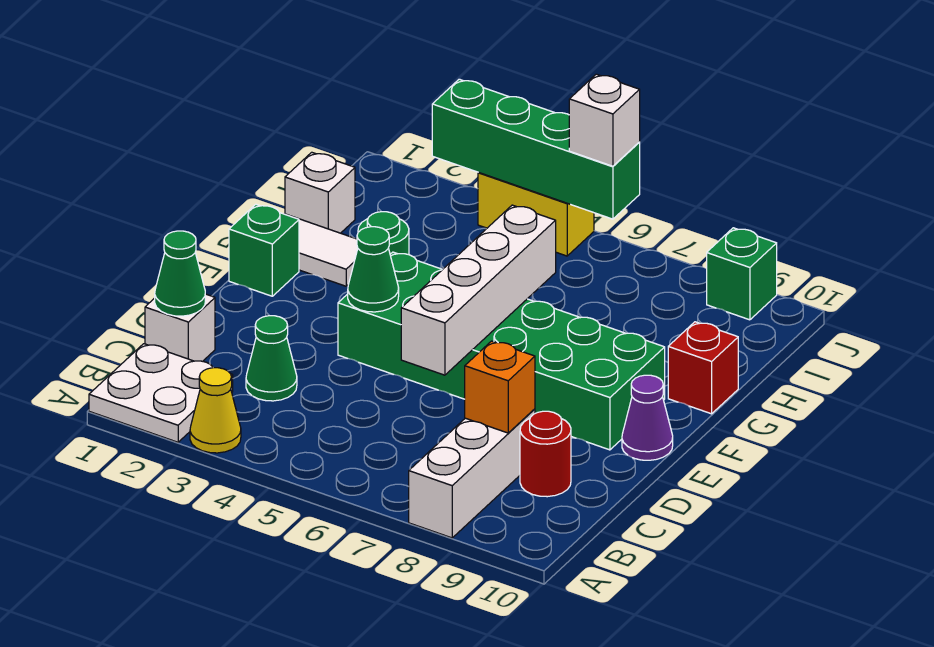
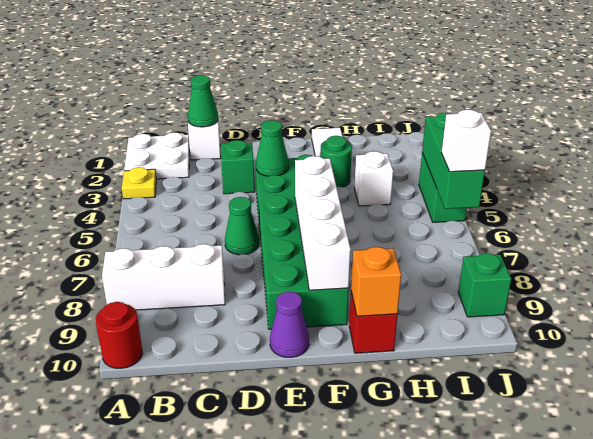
yellow cone A3 level 1 -> yellow plate A3 level 1
green cone C3 level 1 -> green cone D6 level 1
orange brick C8 level 2 -> orange brick G10 level 2
red round brick C9 level 1 -> red round brick A10 level 1
white brick D6:G6 level 2 -> white brick F6:F9 level 2
green brick F1 level 1 -> green brick D3 level 1
white brick H1 level 1 -> white brick H4 level 1
green brick J3:J6 level 2 -> green brick J4:J6 level 2
yellow brick J4:J5 level 1 -> green brick J4:J5 level 1

